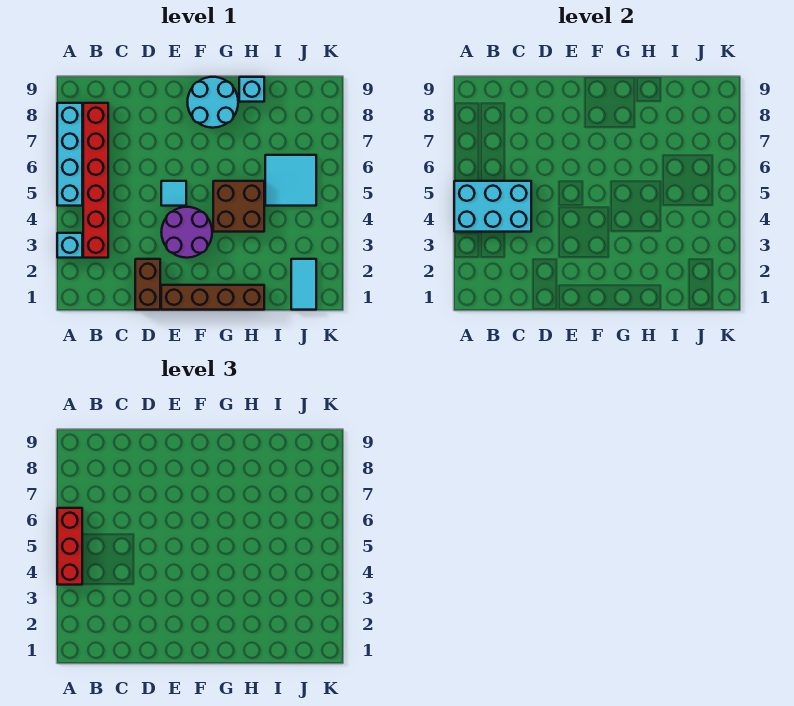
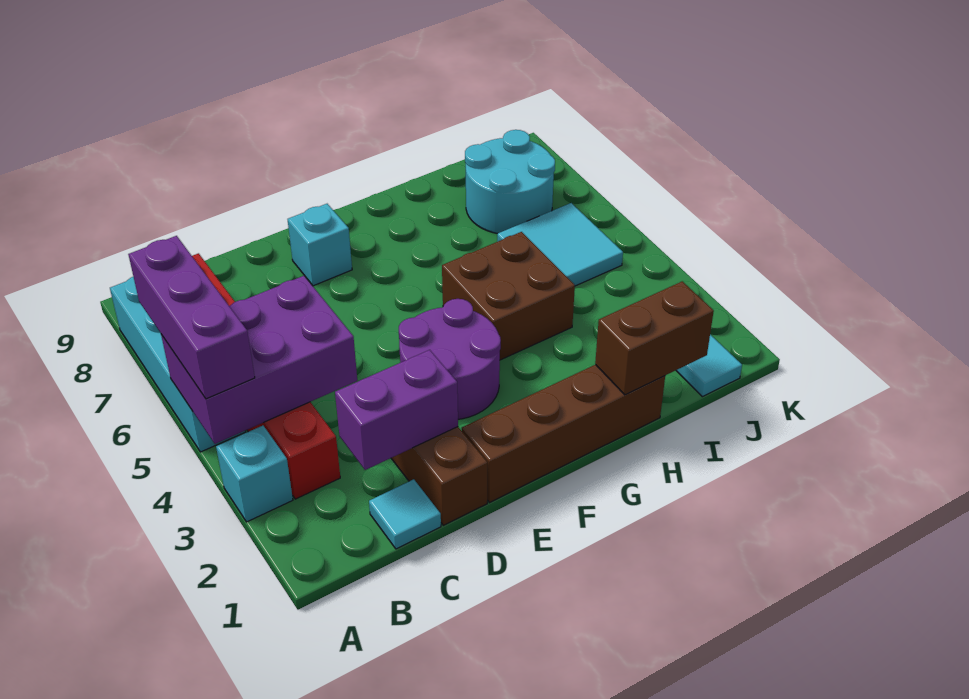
cyan brick A4:C5 level 2 -> purple brick A4:C5 level 2
red brick A4:A6 level 3 -> purple brick A4:A6 level 3
none -> purple brick C2:D2 level 2
cyan tile E5 level 1 -> cyan tile C1 level 1
cyan round brick F8:G9 level 1 -> cyan round brick I7:J8 level 1
none -> brown brick H1:I1 level 2
cyan brick H9 level 1 -> cyan brick E8 level 1

